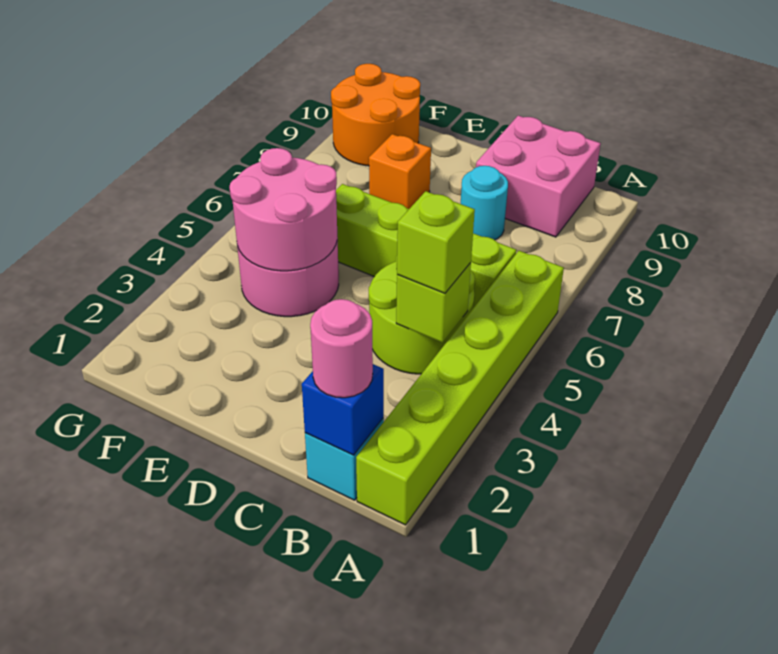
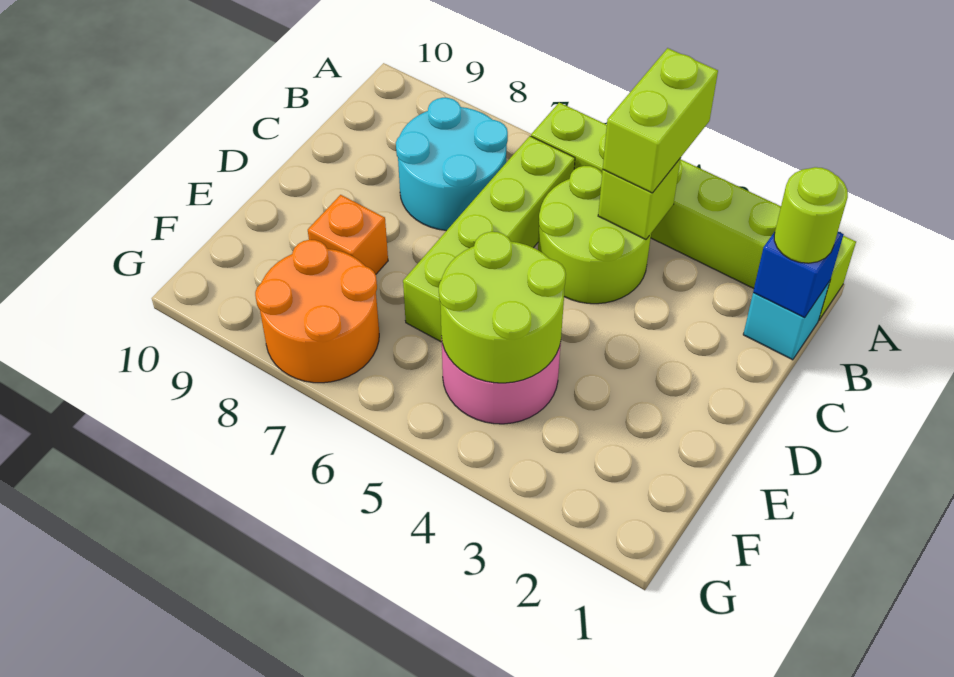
pink round brick B1 level 3 -> lime round brick B1 level 3
lime brick B4 level 3 -> lime brick A4:B4 level 3
pink brick B9:C10 level 1 -> none
cyan round brick C8 level 1 -> cyan round brick B7:C8 level 1
pink round brick E4:F5 level 2 -> lime round brick E4:F5 level 2
orange round brick F9:G10 level 1 -> orange round brick F7:G8 level 1

